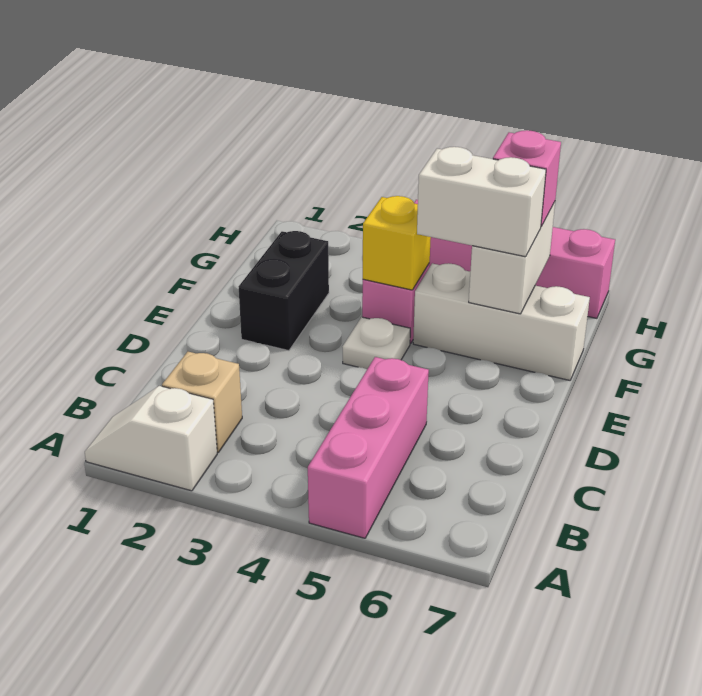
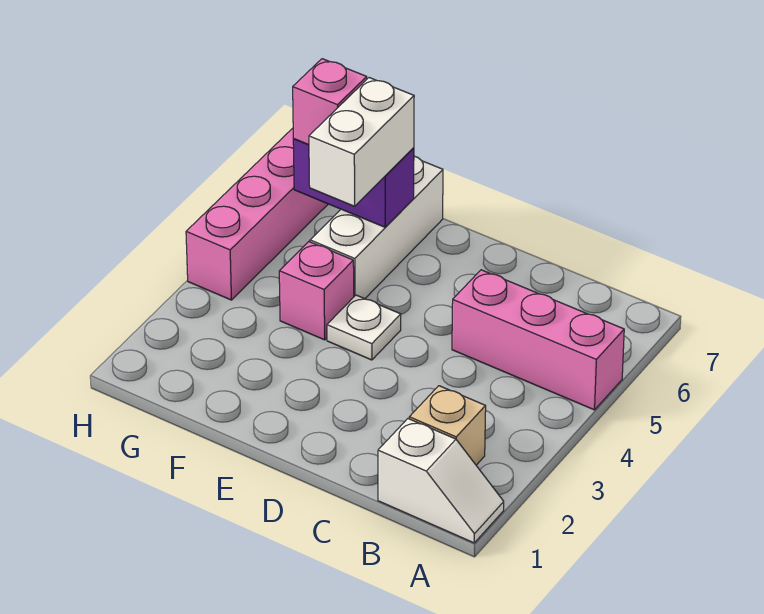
white slope A1:A2 level 1 top 2 -> white slope A1:B1 level 1 top B
black brick E2:F2 level 1 -> none
yellow brick F4 level 2 -> none
white brick F6:G6 level 2 -> purple brick F6:G6 level 2

